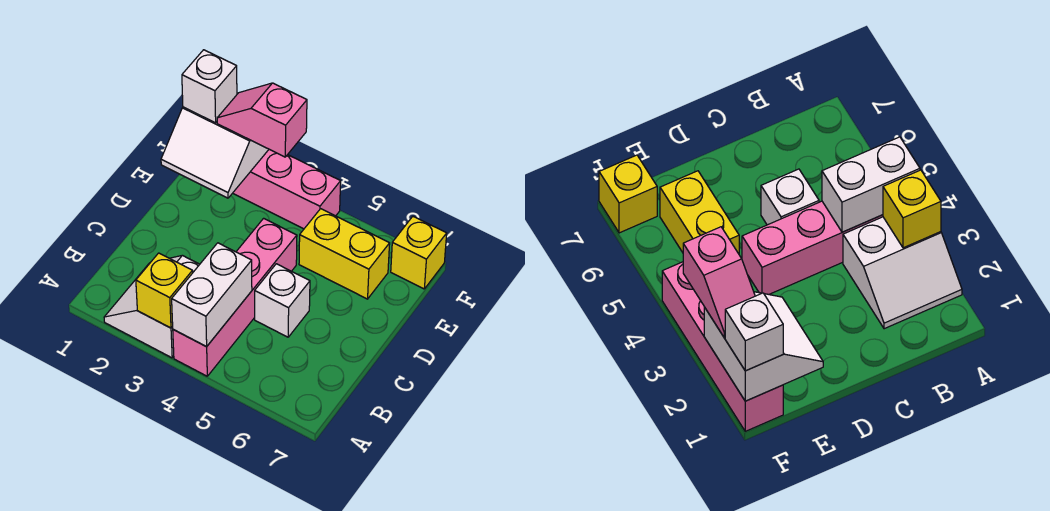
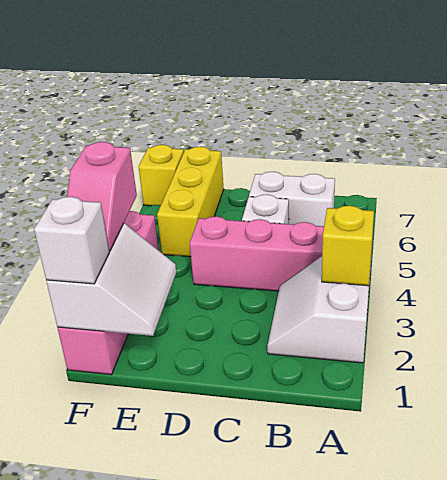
white slope A2:B3 level 1 top 3 -> white slope A2:B3 level 1 top A
white brick A4:B4 level 2 -> white brick B6:C6 level 1
yellow brick E5:E6 level 1 -> yellow brick E5:E7 level 1

